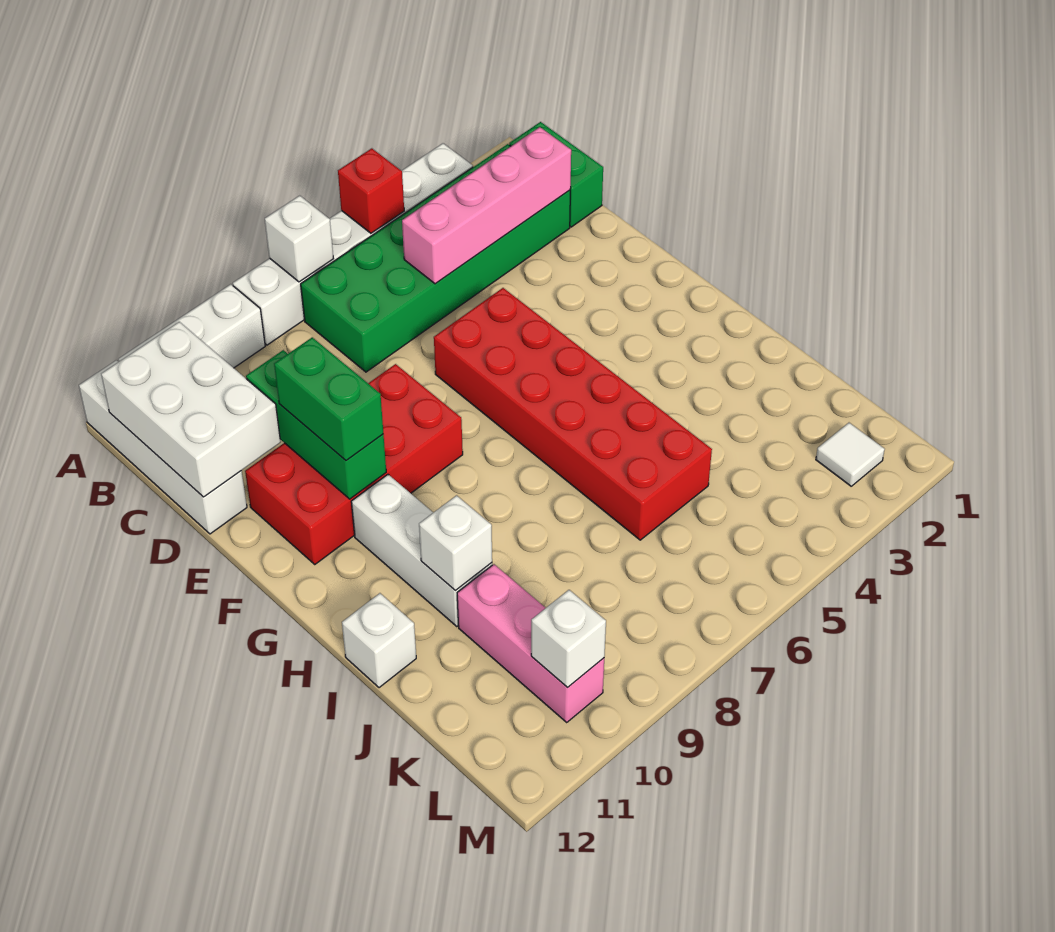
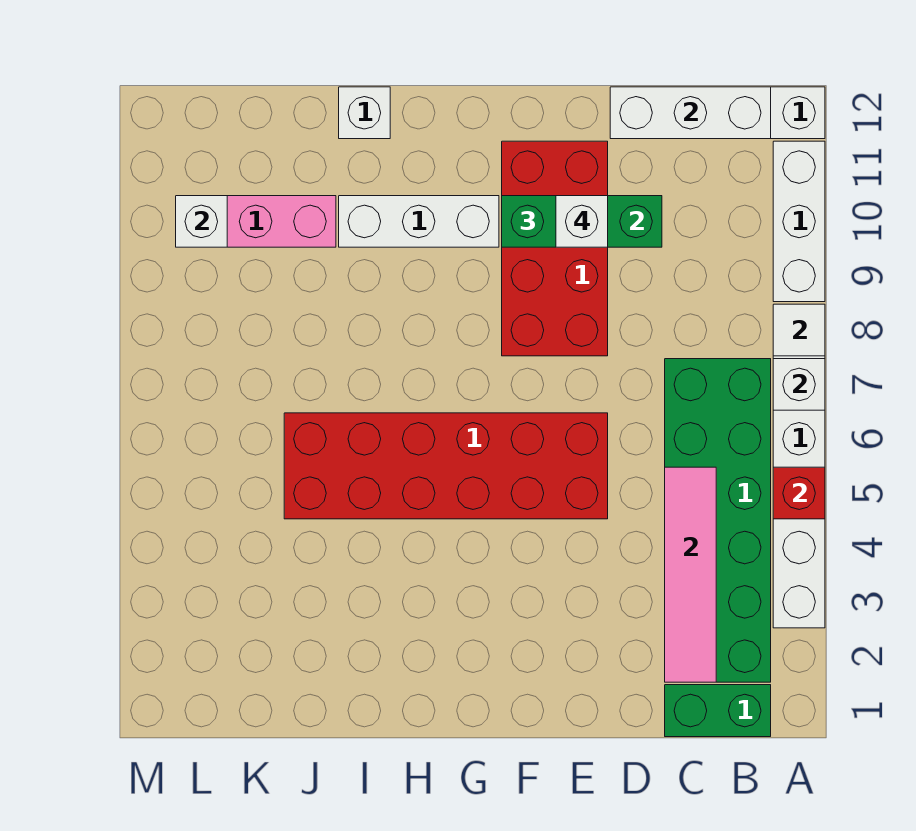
white brick B11:D12 level 2 -> white brick B12:D12 level 2
pink brick C2:C5 level 2 -> pink tile C2:C5 level 2
white brick I10 level 2 -> white brick E10 level 4
white tile L2 level 1 -> white tile A8 level 2

